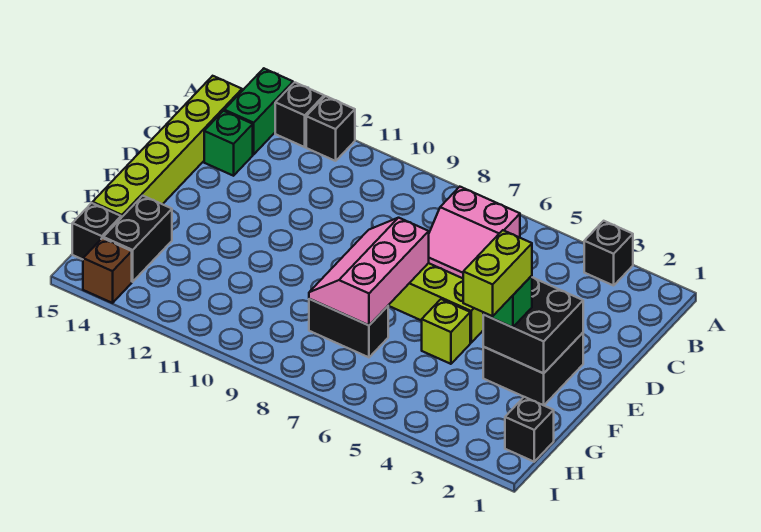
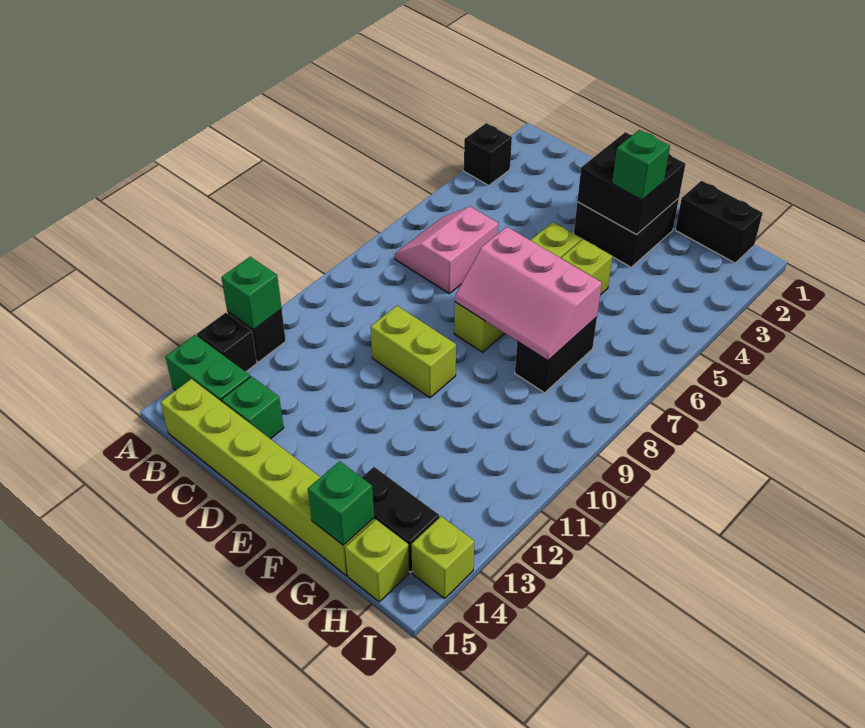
none -> green brick A12 level 2
pink slope B6:C7 level 1 top B -> pink slope B6:C7 level 1 top C
lime brick F3:G3 level 4 -> lime brick D10:E10 level 1
none -> green brick G15 level 2
black brick H1 level 1 -> black brick G1:H1 level 1
black brick H15 level 1 -> lime brick H15 level 1
brown brick I14 level 1 -> lime brick I14 level 1

